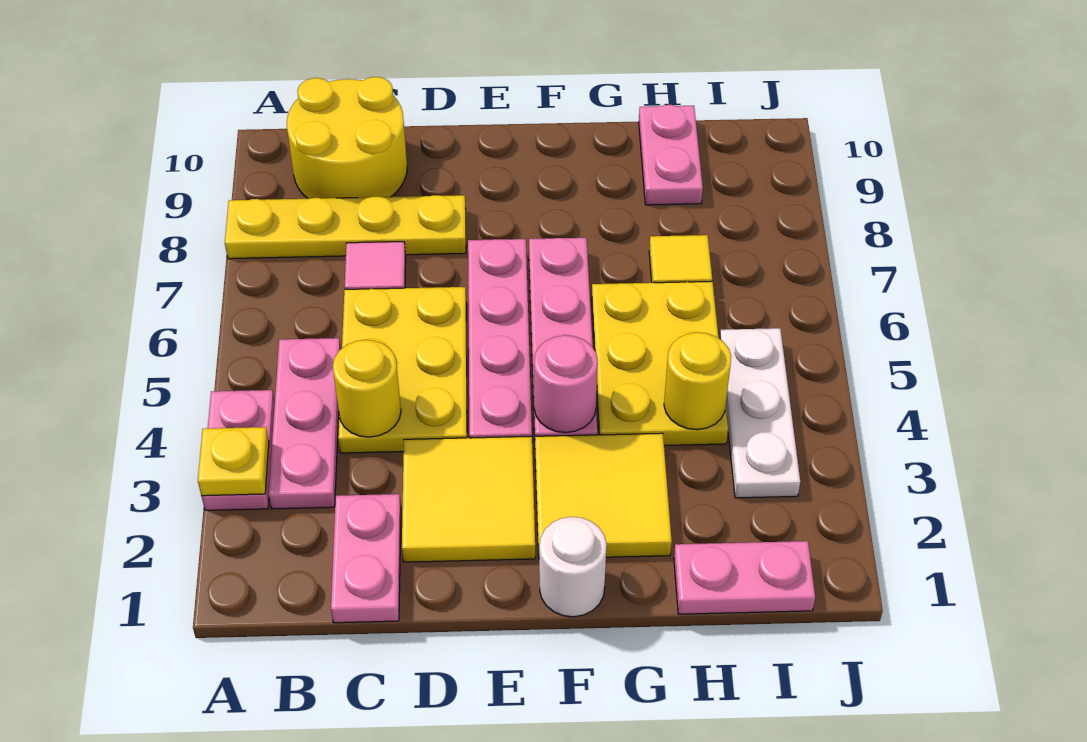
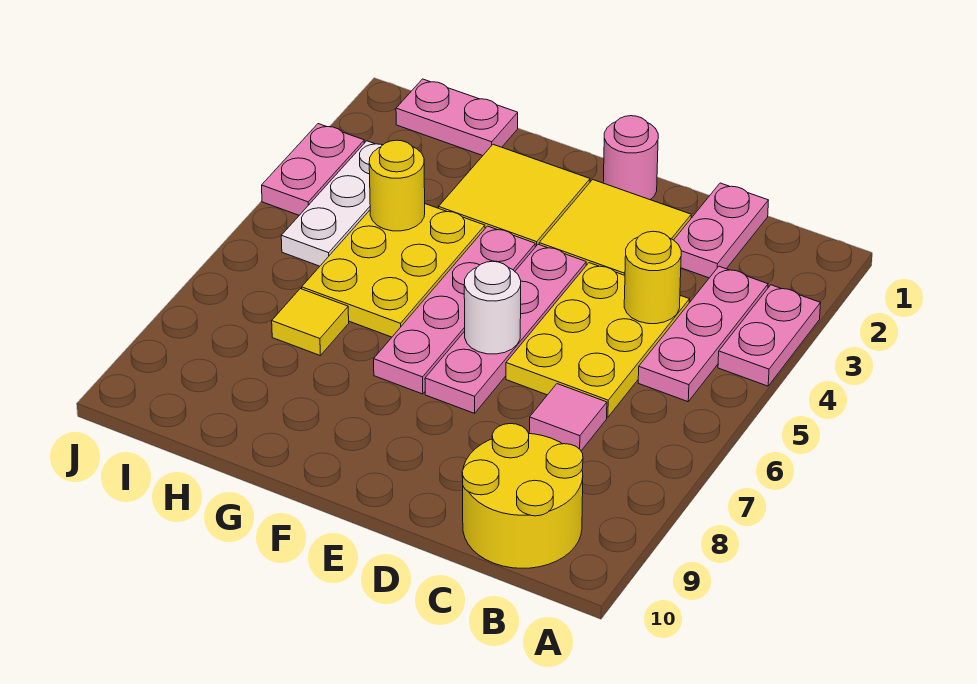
yellow plate A3 level 2 -> none
yellow plate A8:D8 level 1 -> none
white round brick F1 level 1 -> white round brick E6 level 2
pink round brick F4 level 2 -> pink round brick E1 level 1
pink plate H9:H10 level 1 -> pink plate J3:J4 level 1

